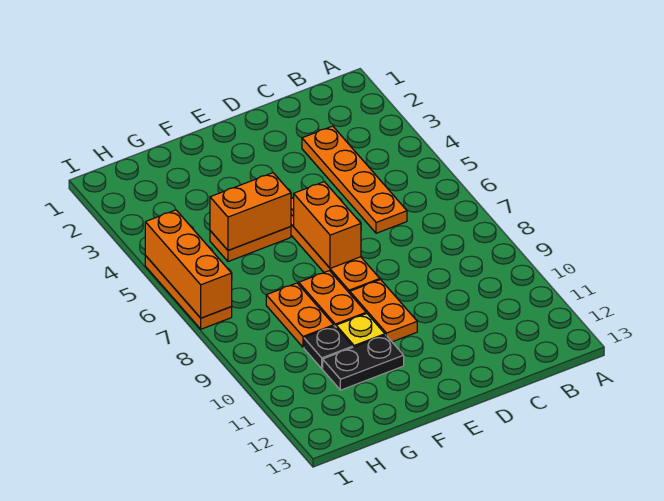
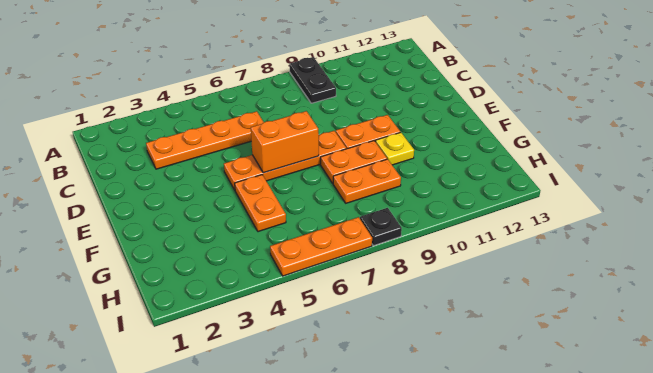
orange brick F5:G5 level 2 -> none
black plate F11:G11 level 1 -> black plate A9:B9 level 1
black plate G10 level 1 -> black plate I8 level 1
orange brick I5:I7 level 2 -> none

